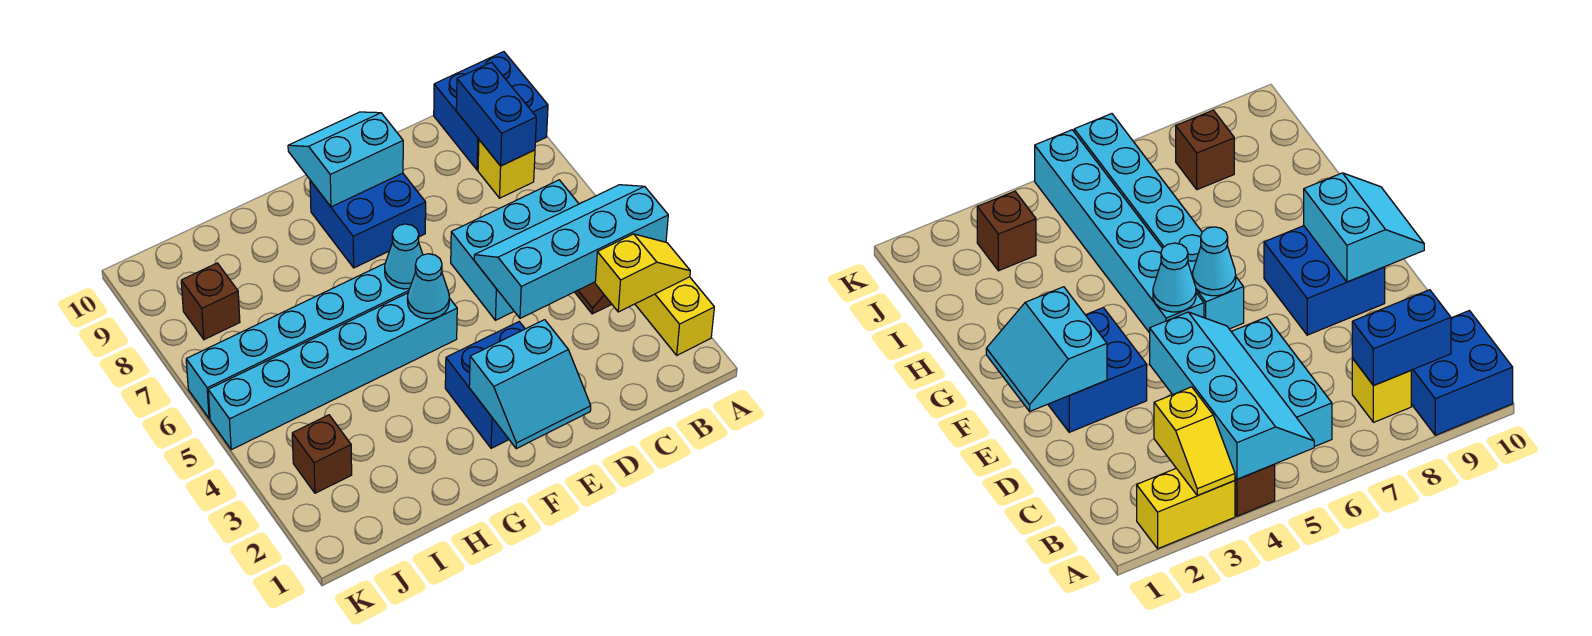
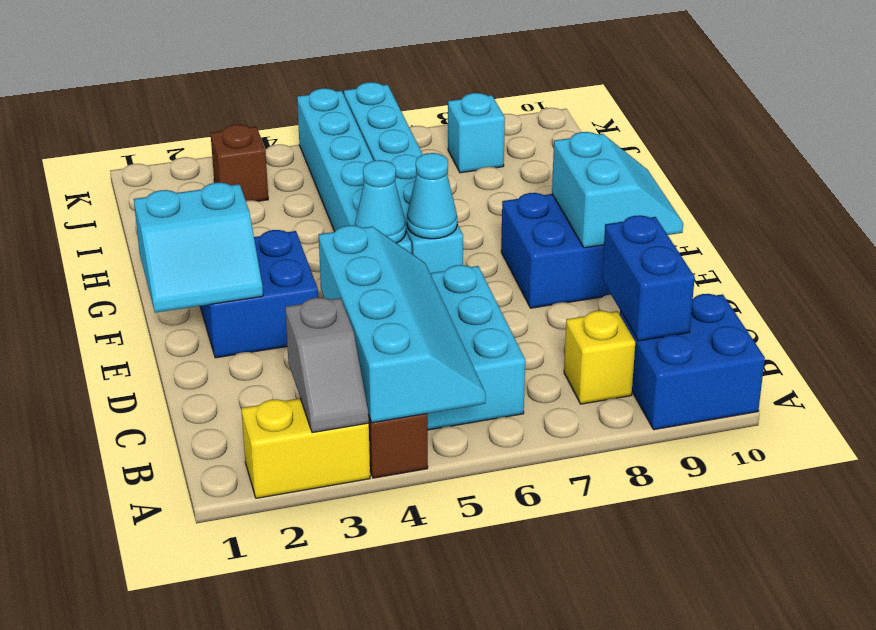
yellow slope A3:B3 level 2 top B -> grey slope A3:B3 level 2 top B
blue brick B8:B9 level 2 -> blue brick B9:C9 level 2
cyan slope E1:F2 level 2 top 2 -> cyan slope E1:F2 level 2 top F
brown brick J8 level 1 -> cyan brick J8 level 1

